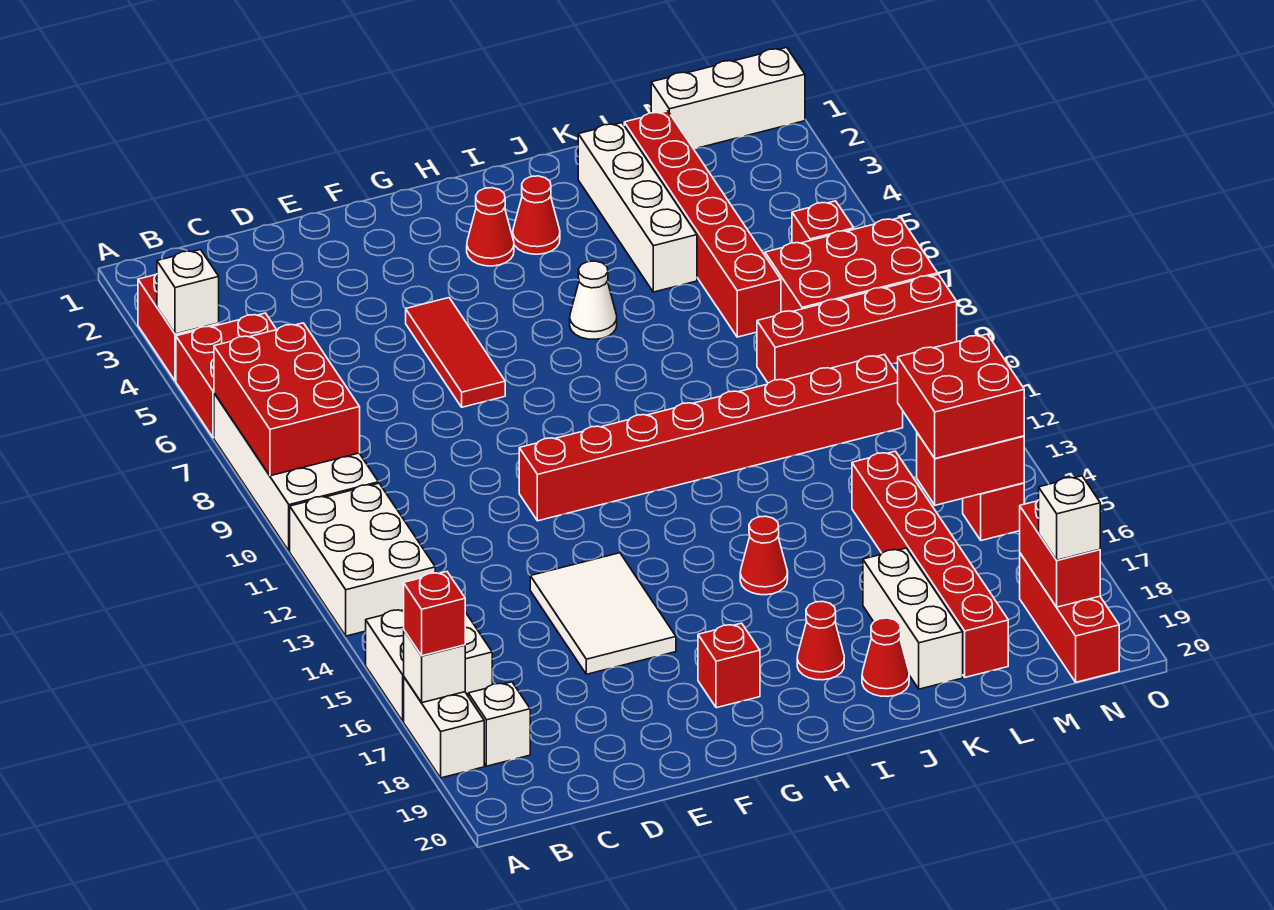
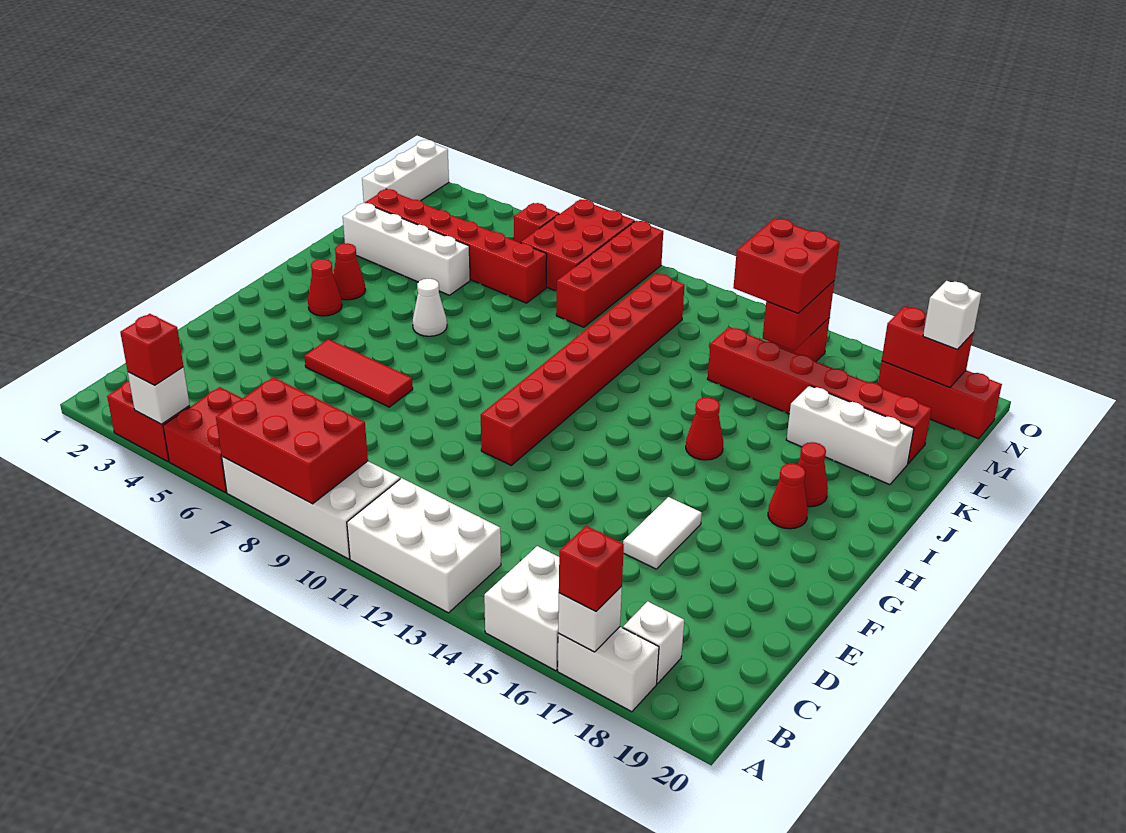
white tile E14:F16 level 1 -> white tile E16:F16 level 1
red brick G18 level 1 -> red brick A4 level 3
red cone J19 level 1 -> red cone H18 level 1

